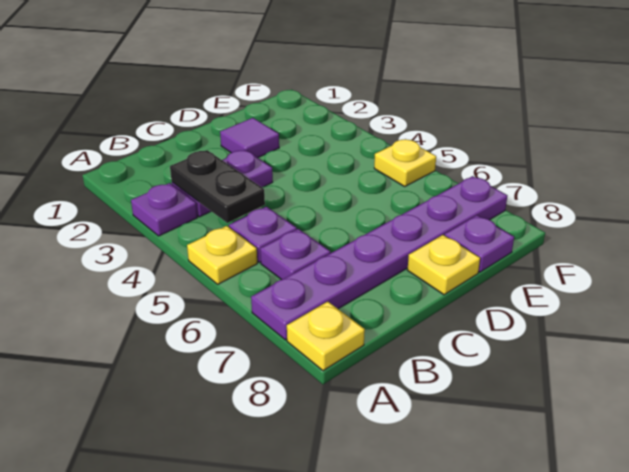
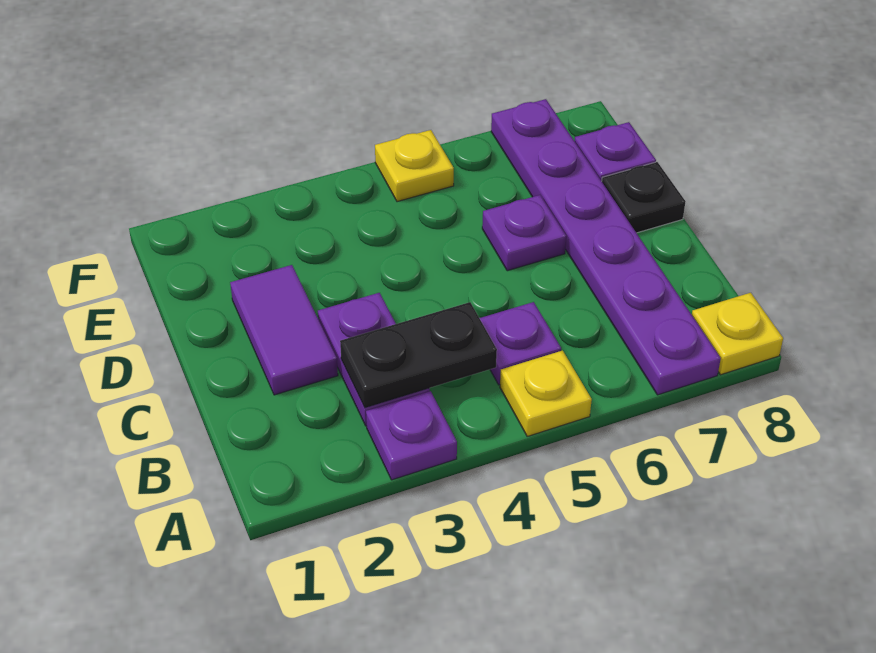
purple plate B6 level 1 -> purple plate D6 level 1
purple tile D2 level 1 -> purple tile C2:D2 level 1
yellow plate D8 level 1 -> black plate D8 level 1

